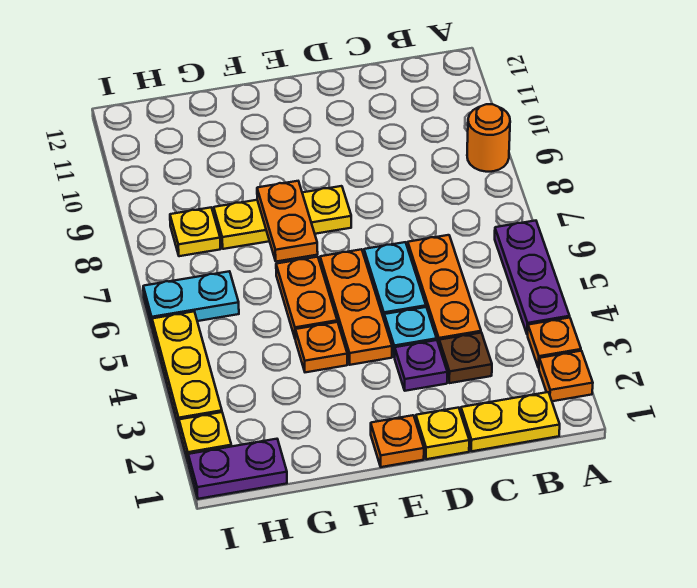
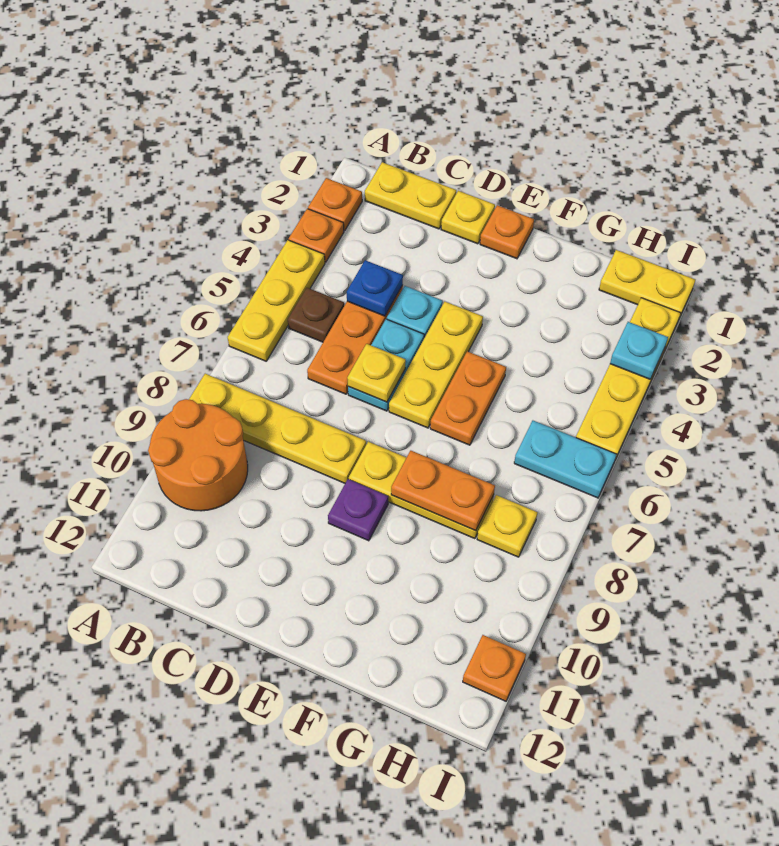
purple plate A4:A6 level 1 -> yellow plate A4:A6 level 1
none -> yellow plate A8:D8 level 1
orange round brick A9 level 1 -> orange round brick A9:B10 level 1
brown plate C3 level 1 -> brown plate B5 level 1
none -> blue plate C4 level 2
purple plate D3 level 1 -> purple plate E9 level 1
none -> yellow plate D6 level 2
orange plate E4:E6 level 1 -> yellow plate E4:E6 level 1
orange plate F4 level 1 -> orange plate I11 level 1
orange plate F7:F8 level 2 -> orange plate F8:G8 level 2
purple plate H1:I1 level 1 -> yellow plate H1:I1 level 1
none -> cyan plate I3 level 2

